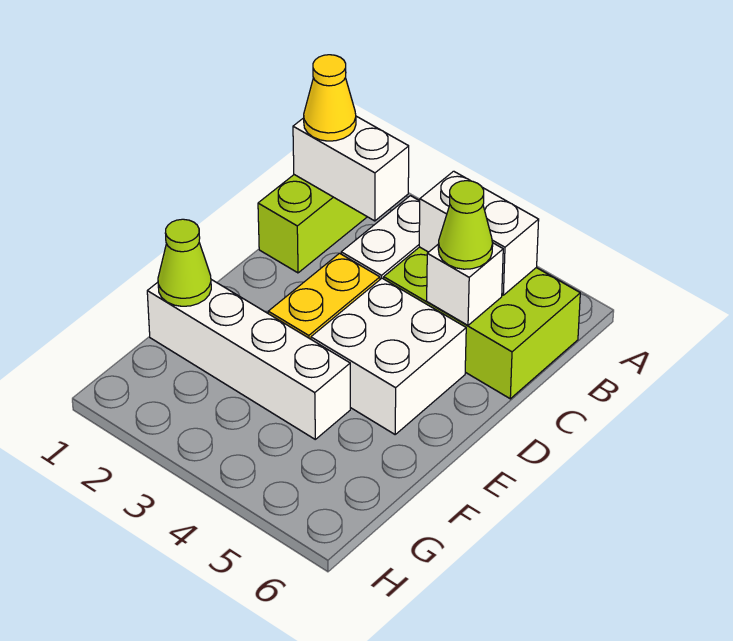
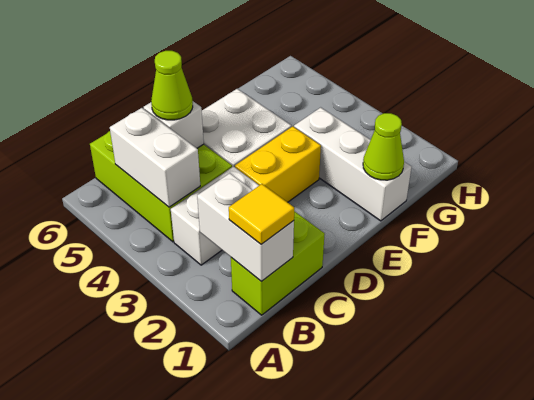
yellow cone B1 level 3 -> yellow tile B1 level 3
white brick F1:F4 level 1 -> white brick F1:F3 level 1

